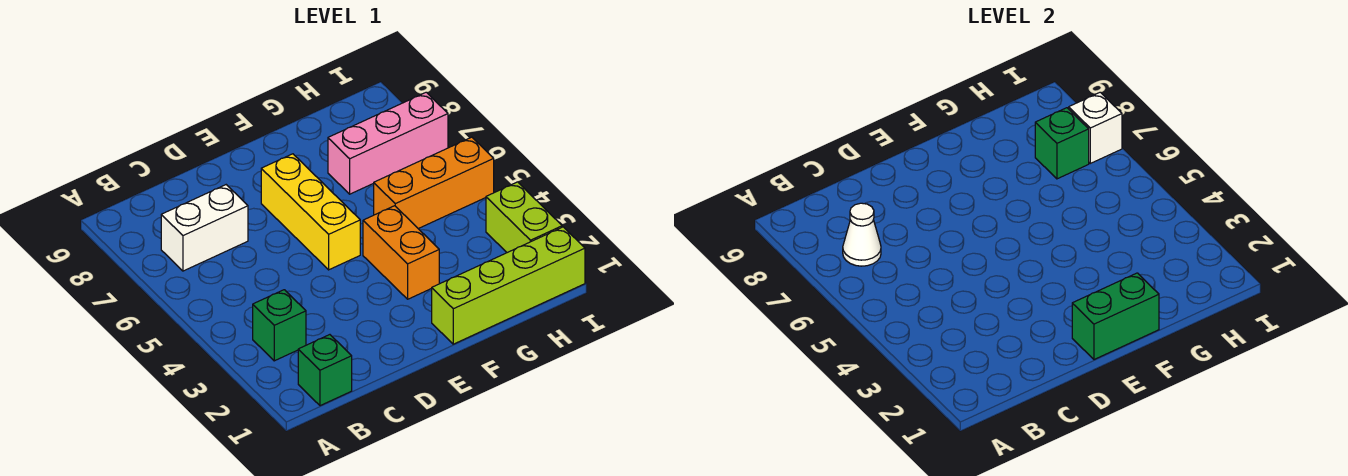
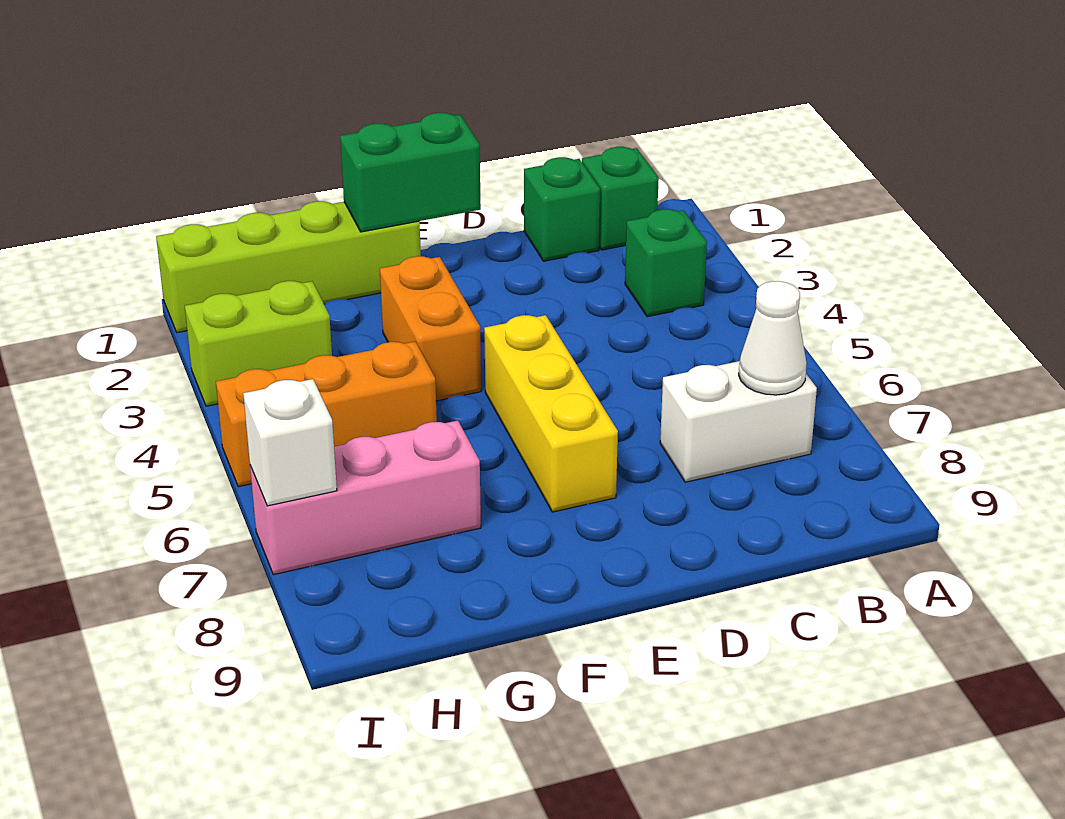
green brick H7 level 2 -> green brick C1 level 1
lime brick I2:I3 level 1 -> lime brick H3:I3 level 1

